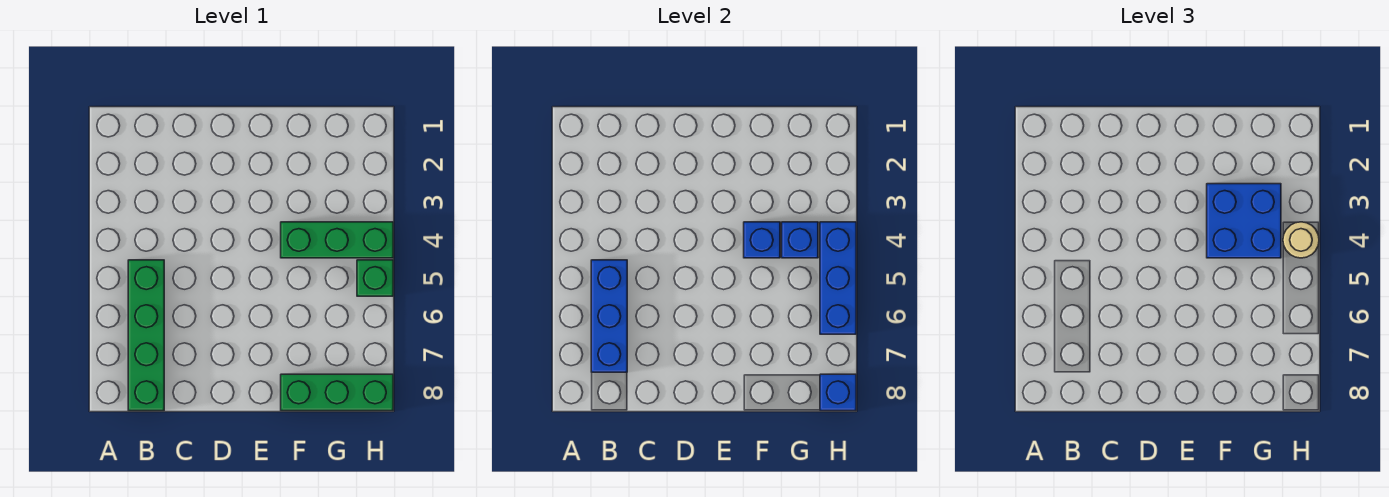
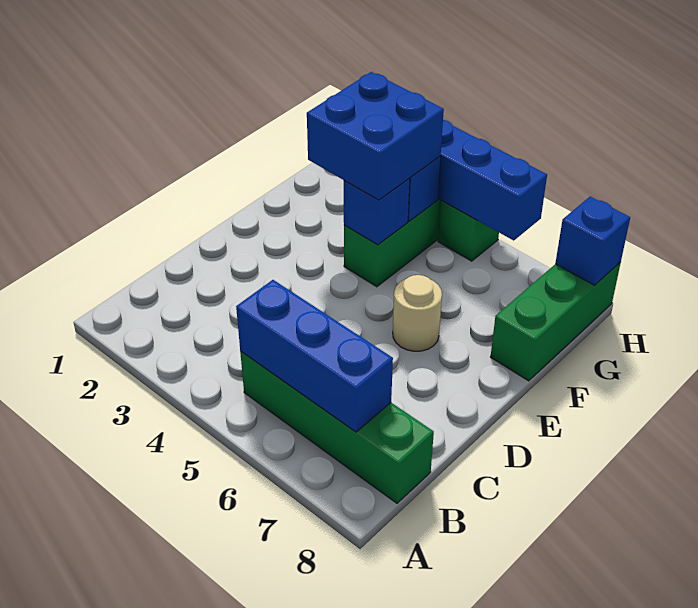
tan round brick H4 level 3 -> tan round brick E6 level 1

